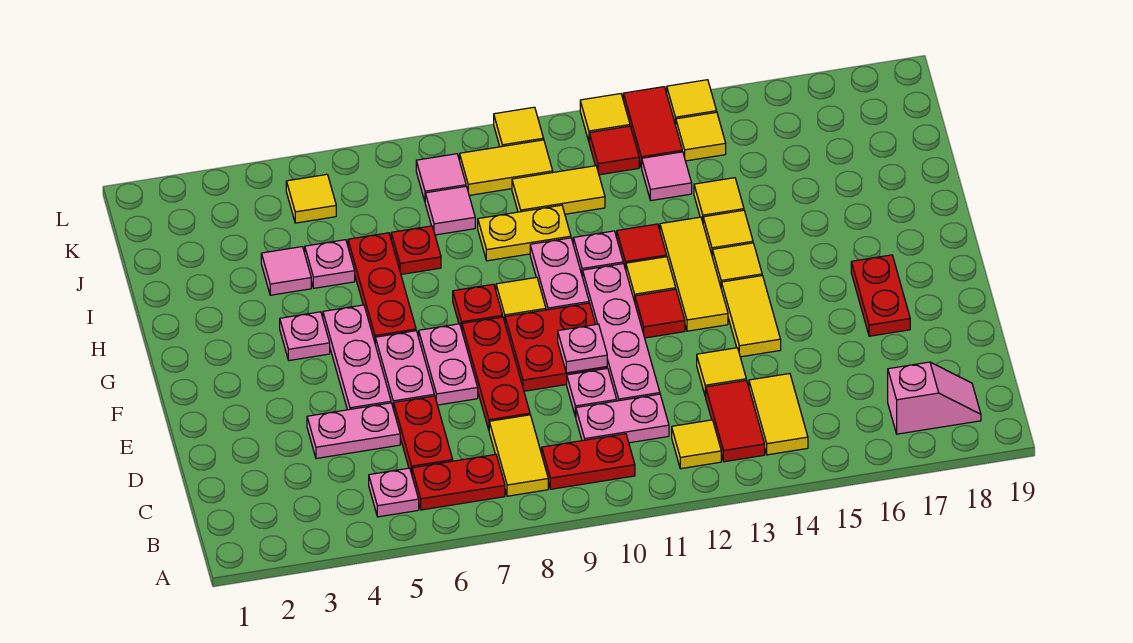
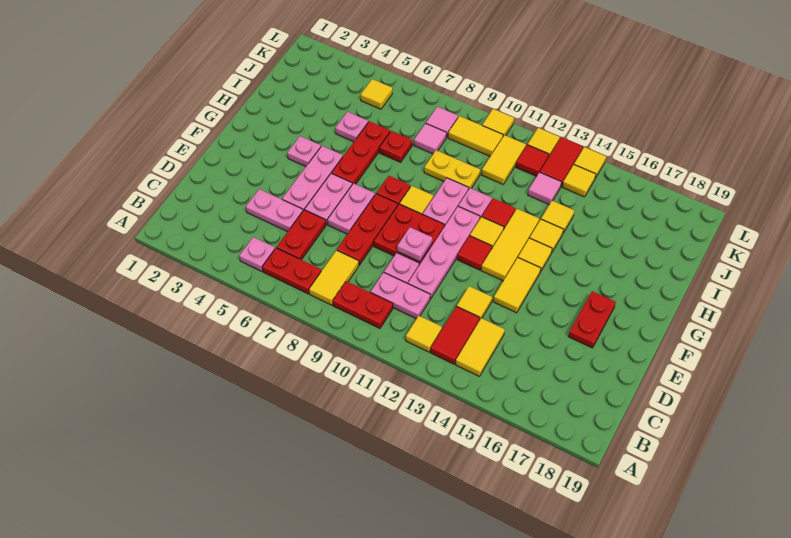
pink slope B17:B18 level 1 top 17 -> none
pink tile I4 level 1 -> none
yellow tile J10:J11 level 1 -> yellow tile J11:K11 level 1

